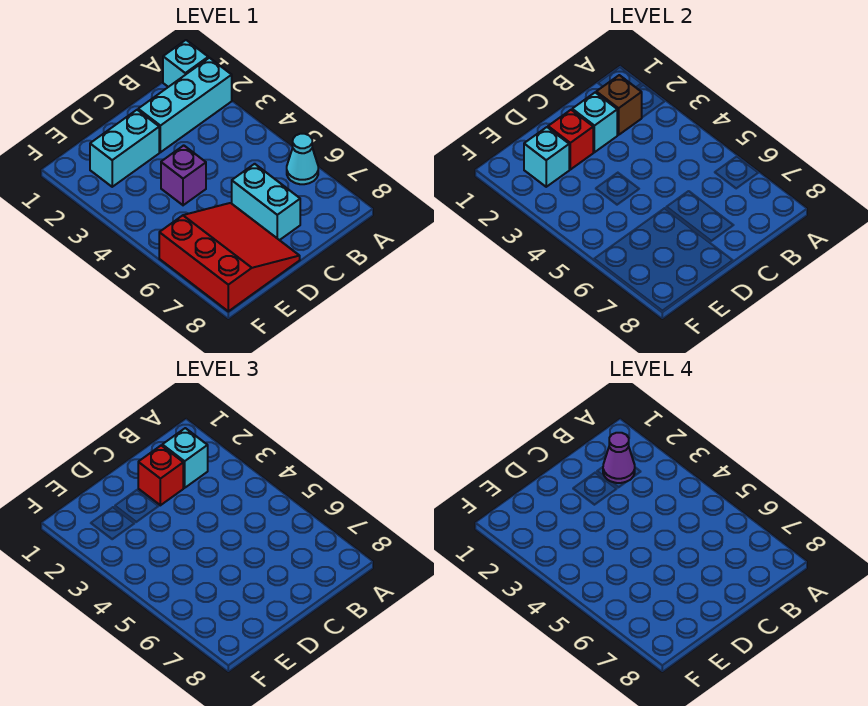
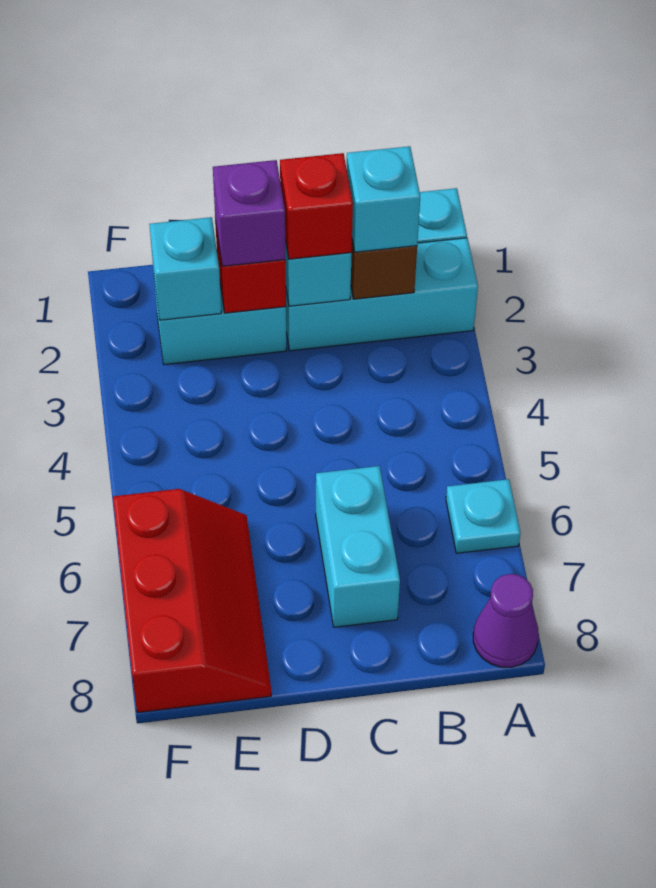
cyan cone A6 level 1 -> cyan plate A6 level 1
purple cone B2 level 4 -> purple cone A8 level 1
purple brick D4 level 1 -> purple brick D2 level 3
red slope D6:F8 level 1 top F -> red slope E6:F8 level 1 top F

